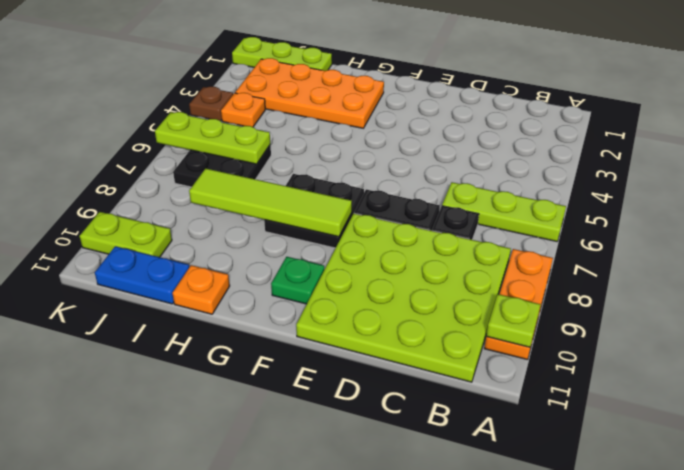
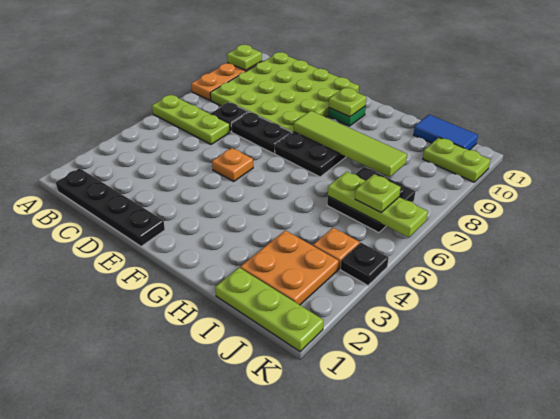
none -> black plate B1:E1 level 1
none -> lime plate F10 level 2
orange plate G2:J3 level 1 -> orange plate I2:J3 level 1
orange plate H11 level 1 -> orange plate E5 level 1
blue plate I11:J11 level 1 -> blue tile I11:J11 level 1
none -> lime plate J6 level 3
brown plate K4 level 1 -> black plate K4 level 1

